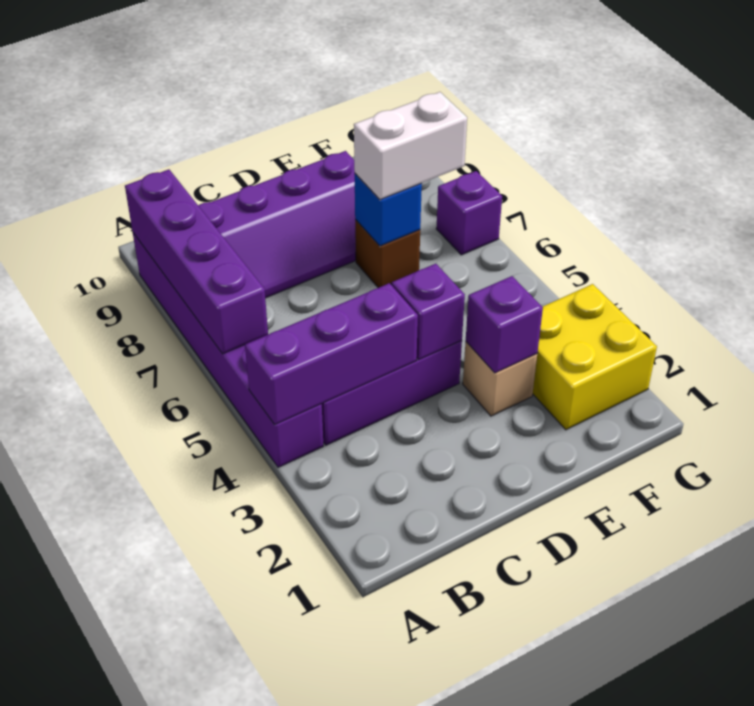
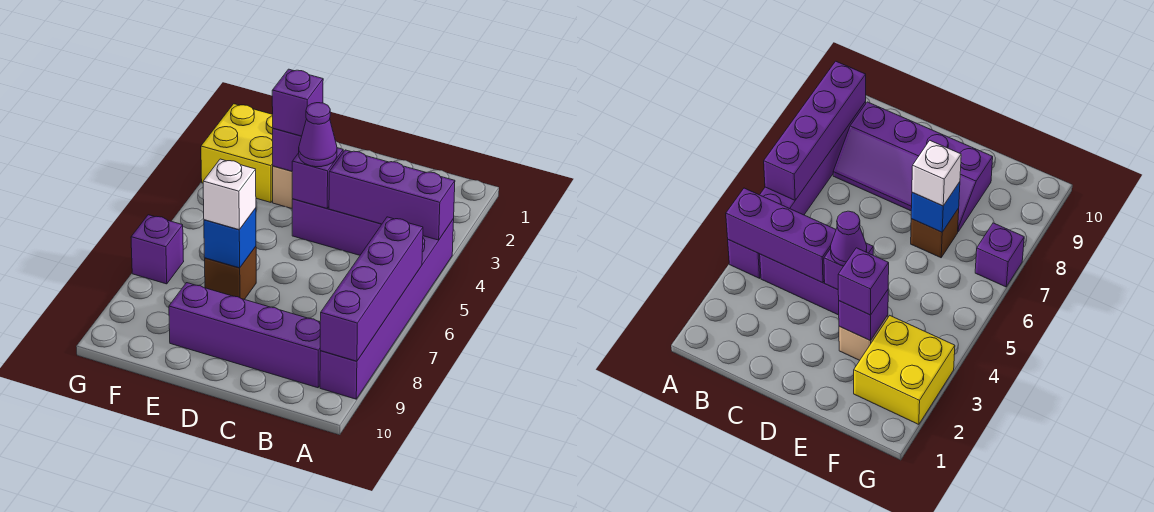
none -> purple cone D4 level 3
none -> purple brick E3 level 3
white brick E7:F7 level 3 -> white brick E7 level 3

